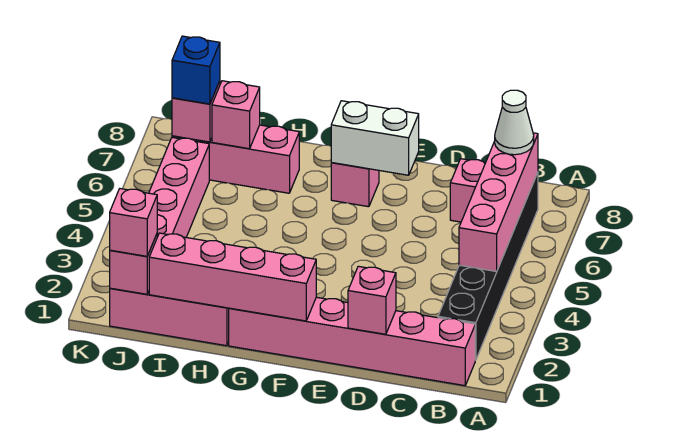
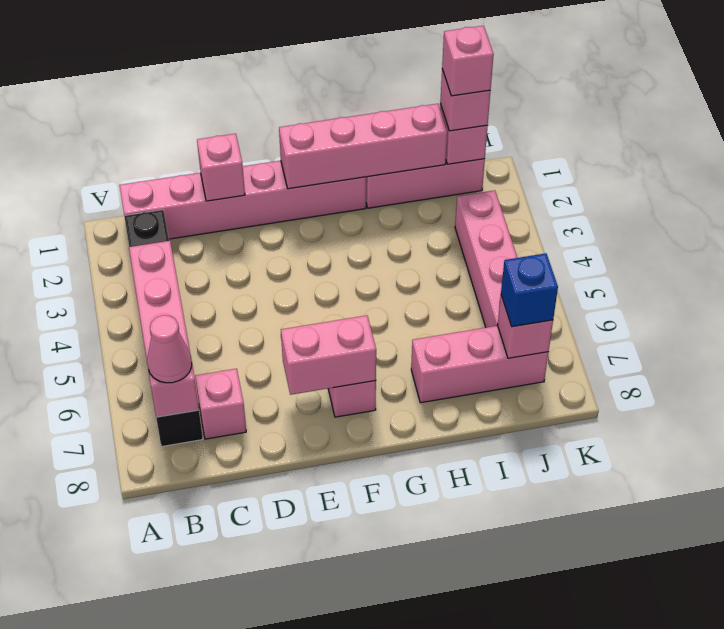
white cone B7 level 3 -> pink cone B7 level 3
white brick E7:F7 level 2 -> pink brick E7:F7 level 2
pink brick I7 level 2 -> pink brick J1 level 4

